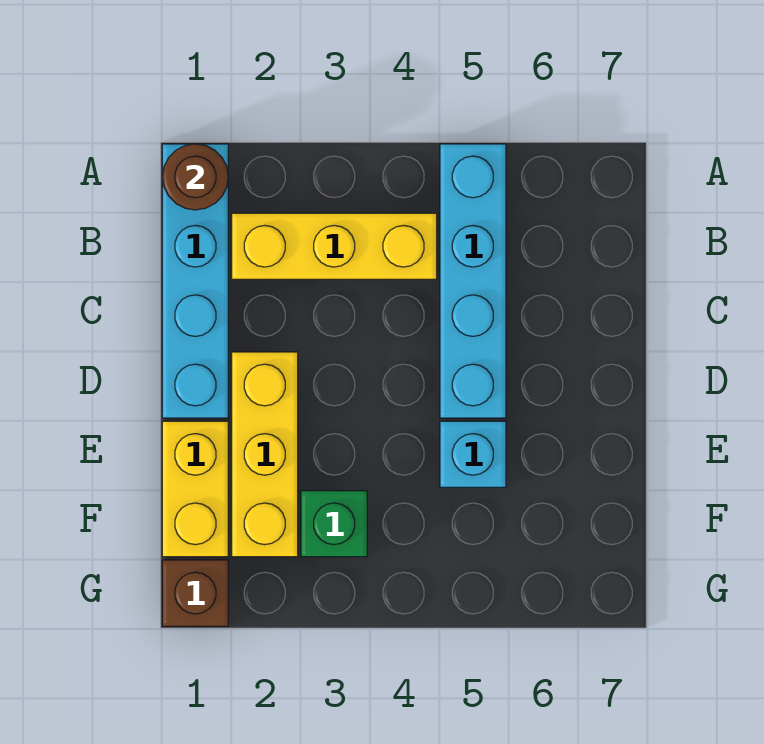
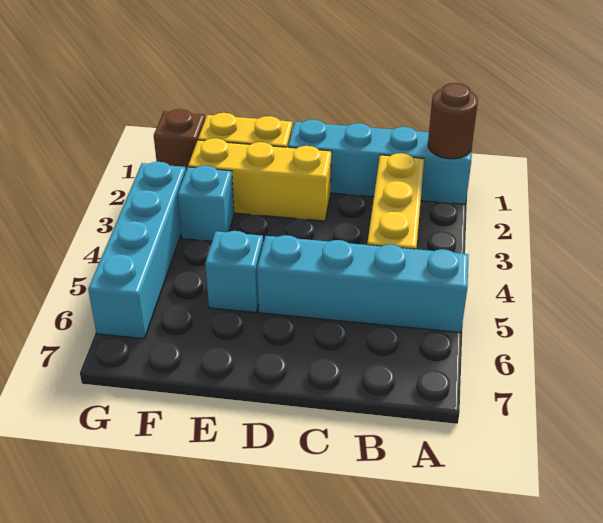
green brick F3 level 1 -> cyan brick F3 level 1
none -> cyan brick G3:G6 level 1

